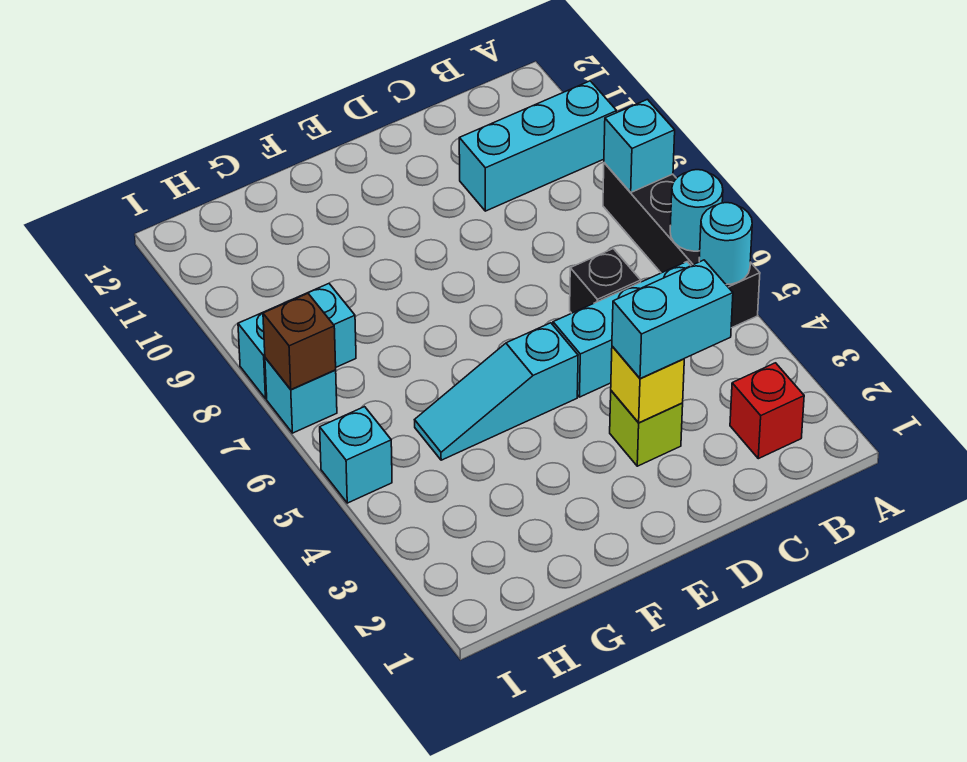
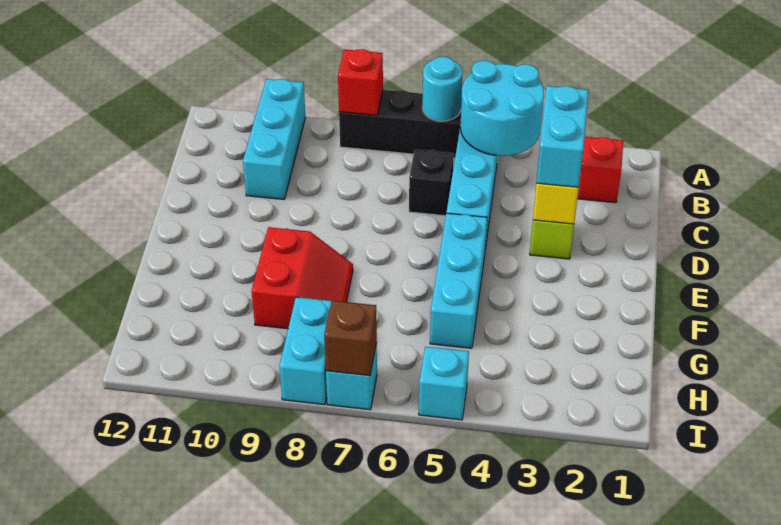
cyan round brick A5 level 2 -> cyan round brick A4:B5 level 2
cyan brick A8 level 2 -> red brick A8 level 2
cyan slope E5:G5 level 1 top E -> cyan brick E5:G5 level 1
none -> red slope F8:G9 level 1 top 9

